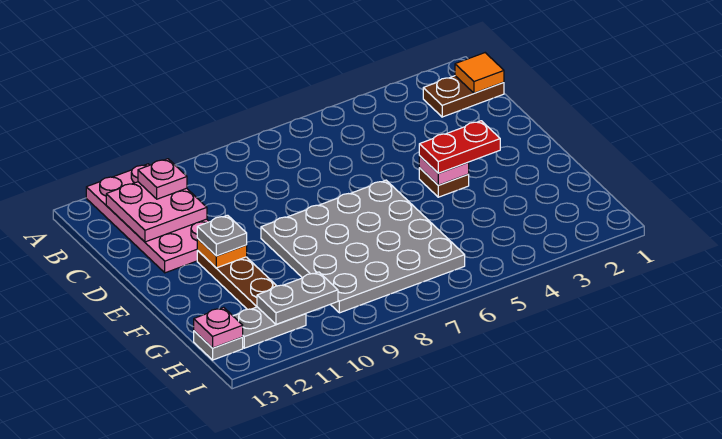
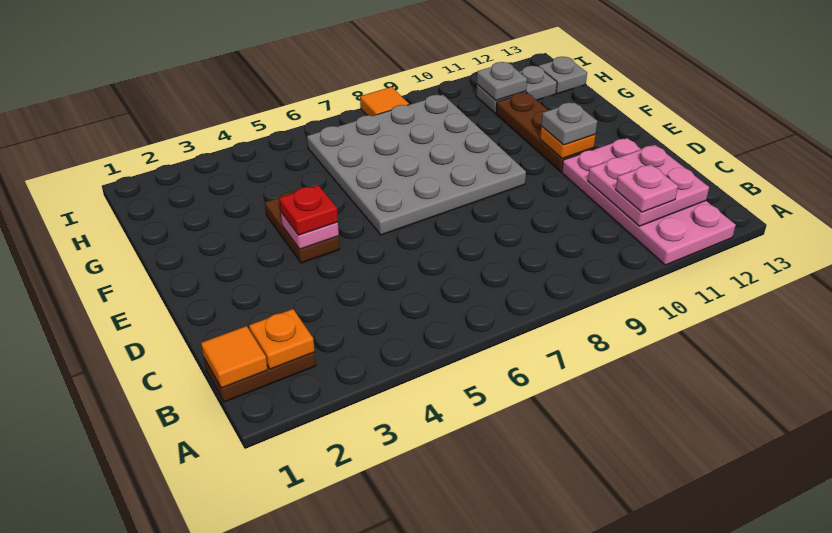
none -> orange plate B2 level 2
red plate E3:E4 level 3 -> red plate E4 level 3
brown plate E4 level 1 -> brown plate E4:F4 level 1
grey plate H10:H11 level 2 -> grey plate H11 level 2
pink plate H13 level 2 -> none
none -> orange tile I8 level 1

